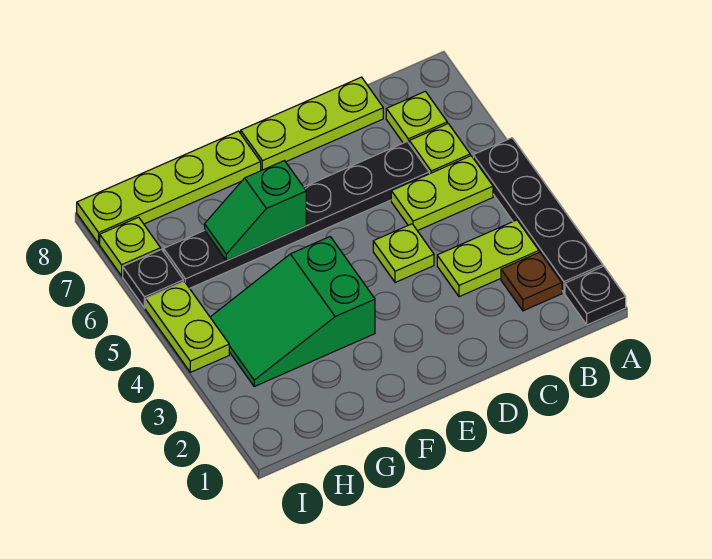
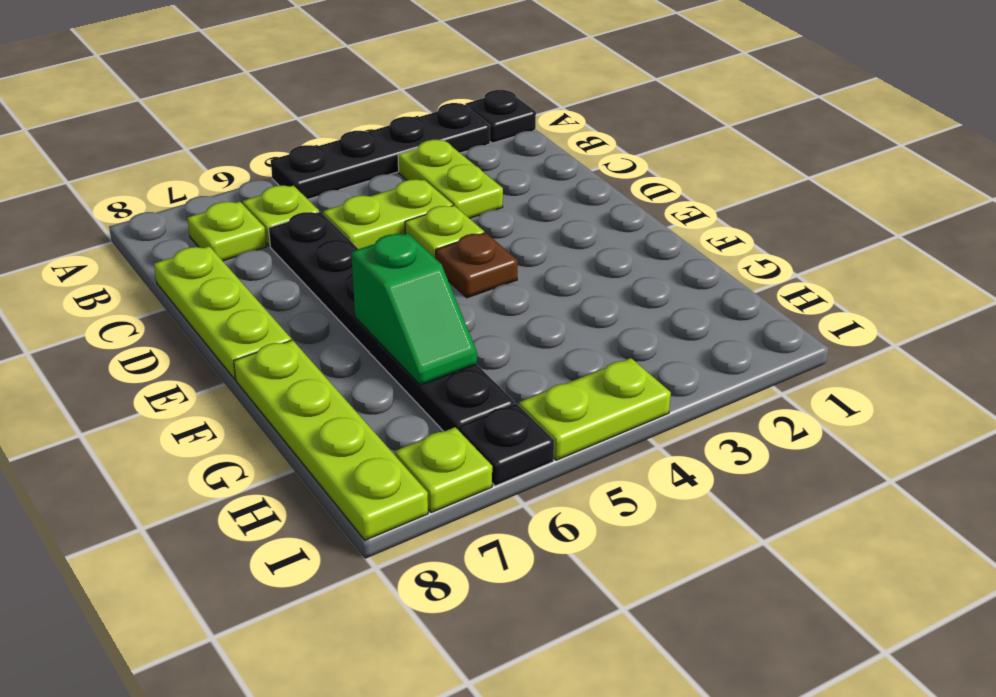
brown plate B2 level 1 -> brown plate E4 level 1
lime plate B5:C5 level 1 -> lime plate C4:C5 level 1
green slope F3:H4 level 1 top F -> none

